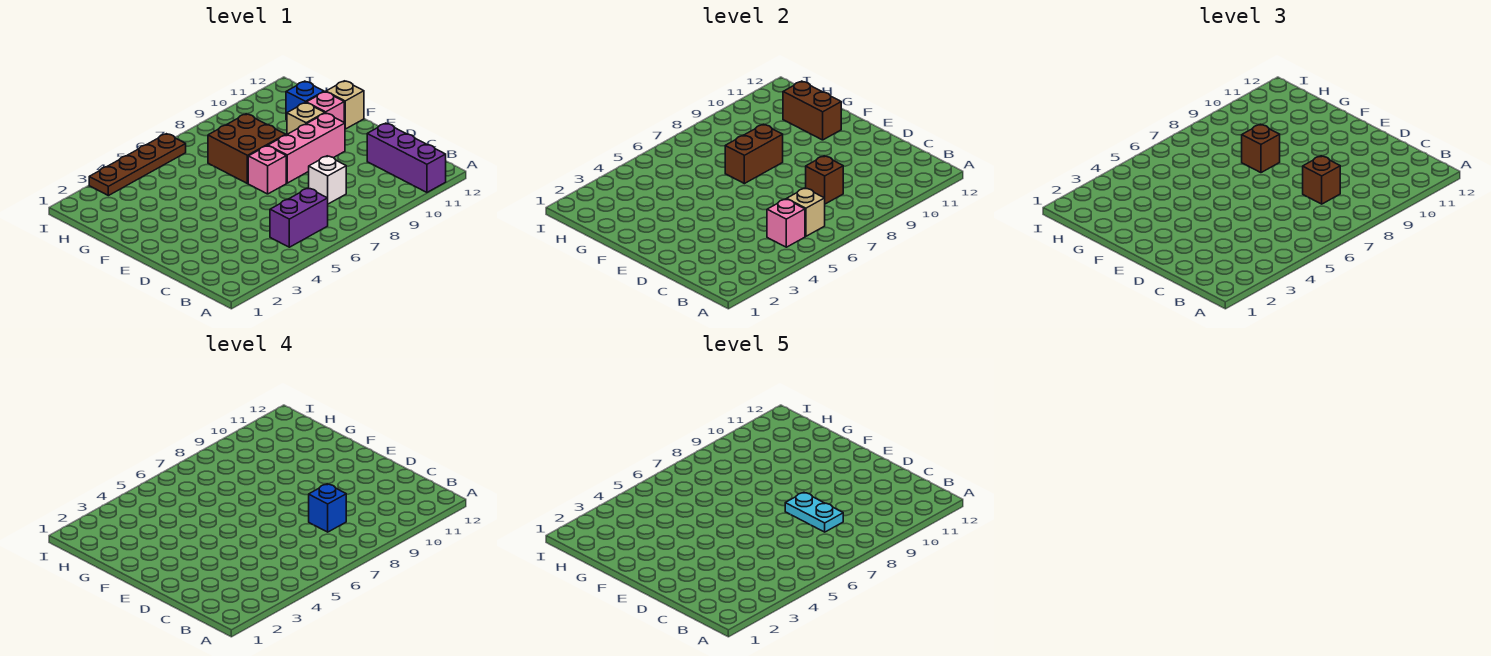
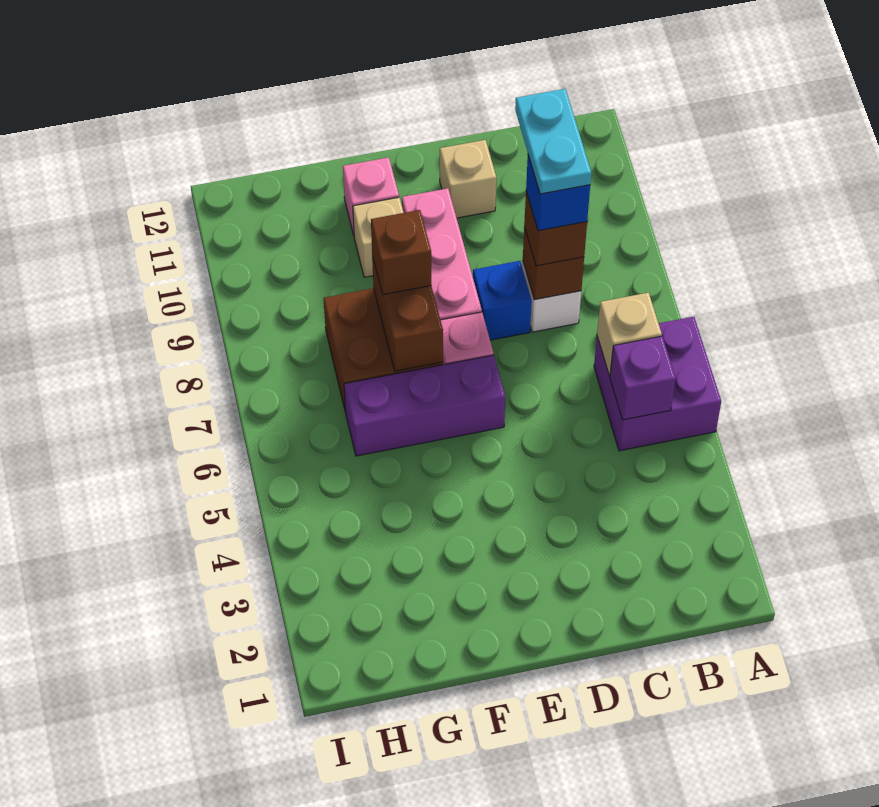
purple brick A11:C11 level 1 -> purple brick E6:G6 level 1
purple brick B5:B6 level 1 -> purple brick A5:B6 level 1
pink brick B5 level 2 -> purple brick B5 level 2
cyan plate C8:D8 level 5 -> cyan plate C8:C9 level 5
brown brick F11:G11 level 2 -> none
tan brick F12 level 1 -> tan brick D11 level 1
blue brick G11 level 1 -> blue brick D8 level 1
brown plate I3:I6 level 1 -> none

